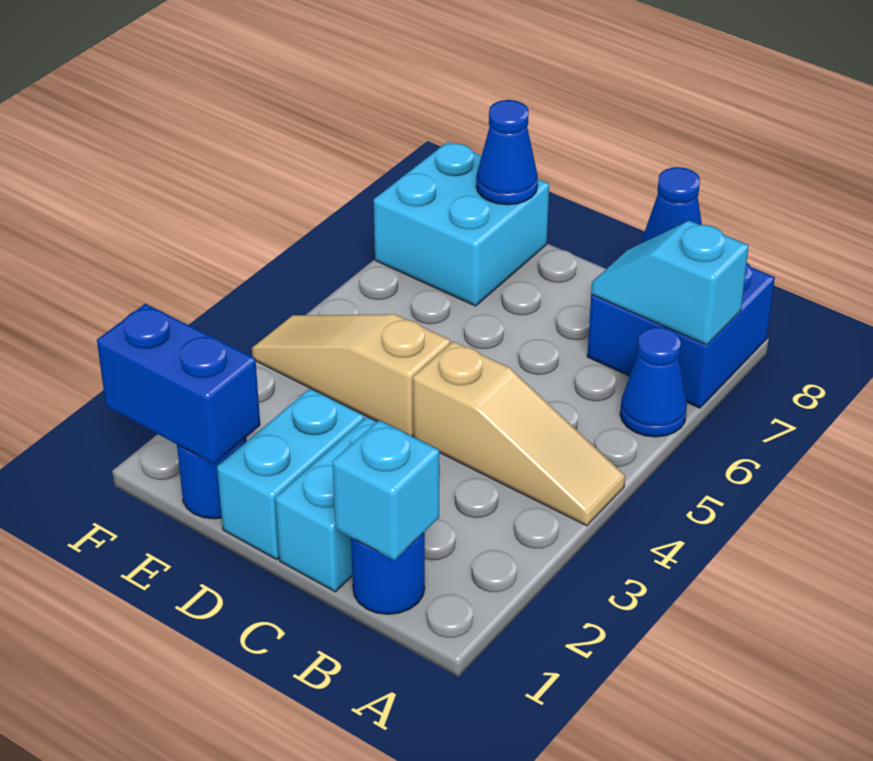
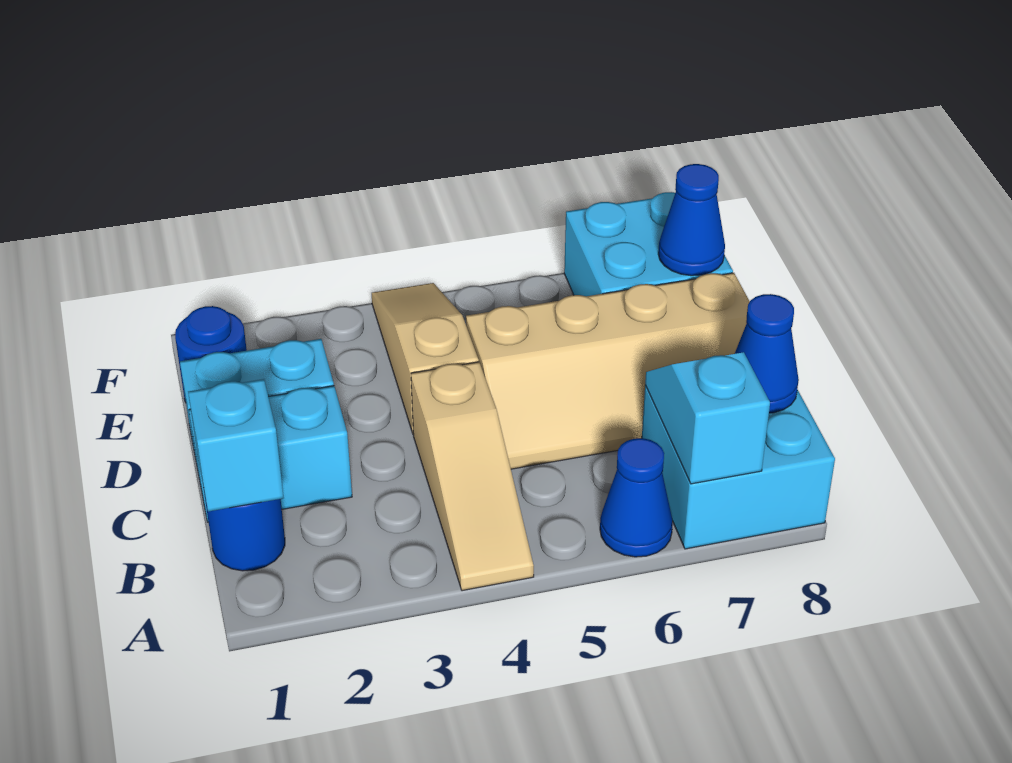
blue brick A7:B8 level 1 -> cyan brick A7:B8 level 1
none -> tan slope C5:D8 level 1 top D
blue brick E1:F1 level 2 -> none

